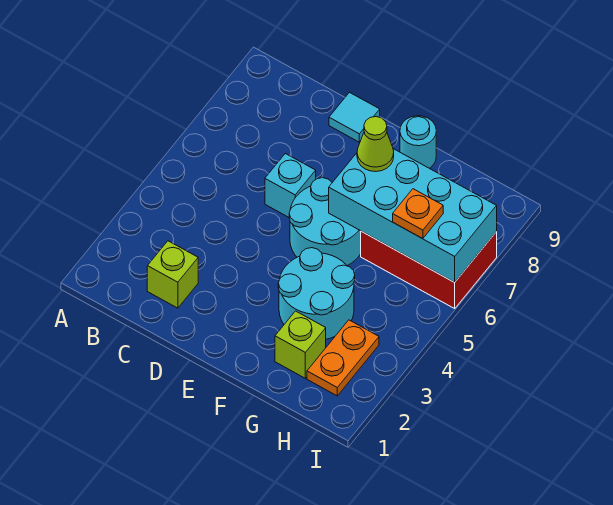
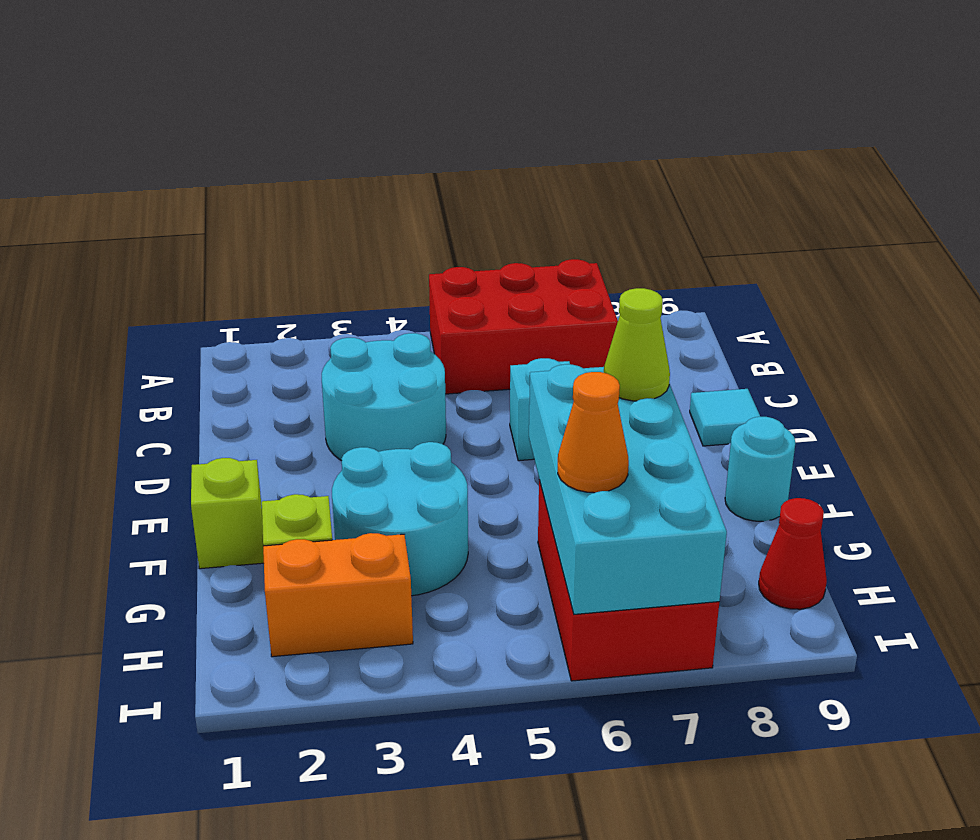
none -> red brick A5:B7 level 1
lime brick C2 level 1 -> lime brick F1 level 1
cyan round brick E5:F6 level 1 -> cyan round brick C3:D4 level 1
orange plate H2:H3 level 1 -> orange brick H2:H3 level 1
orange plate H6 level 3 -> orange cone H6 level 3
none -> red cone H9 level 1

